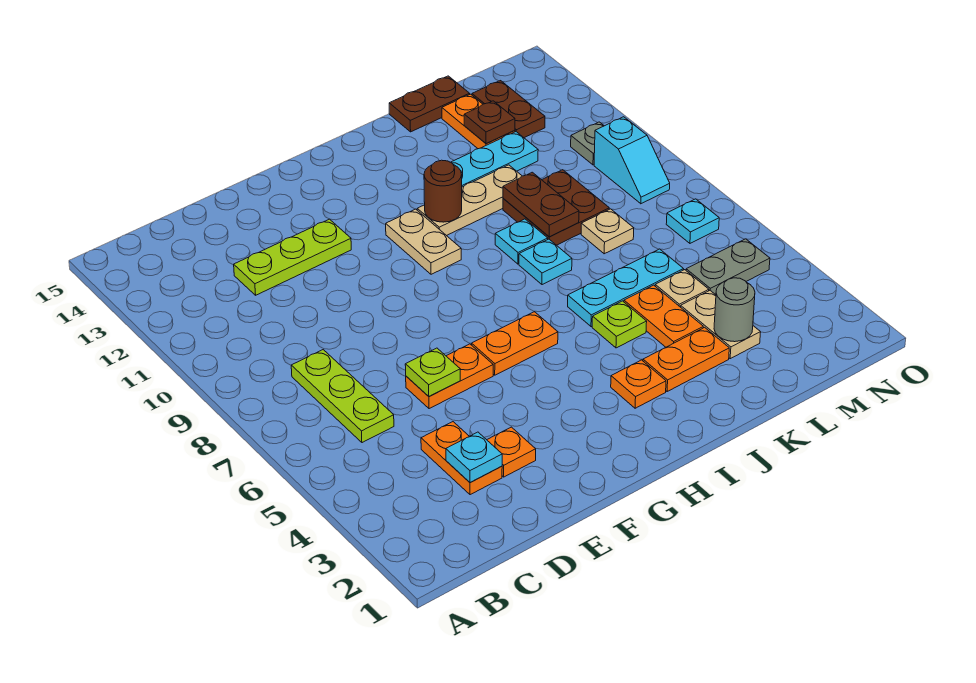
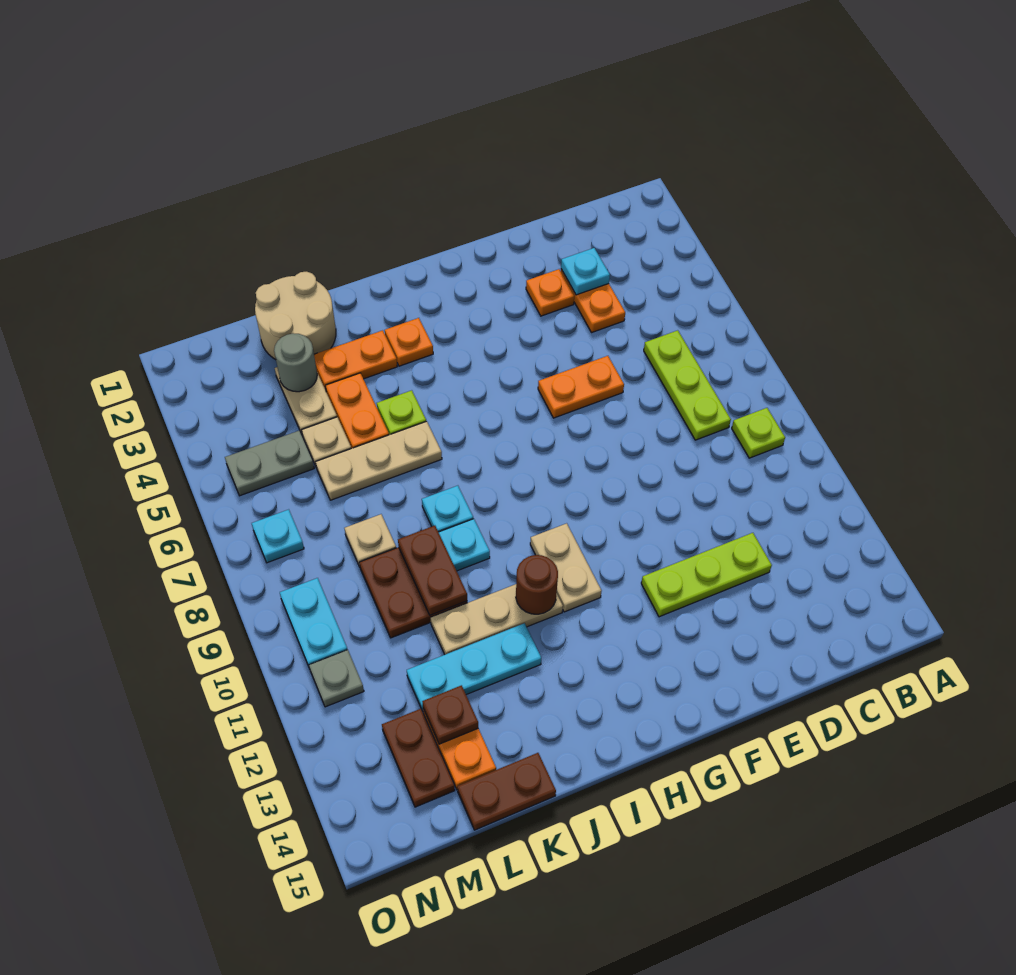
lime plate E6 level 2 -> lime plate B9 level 1
orange plate G6:H6 level 1 -> none
cyan plate J6:L6 level 1 -> tan plate J6:L6 level 1
none -> tan round brick K1:L2 level 1
cyan slope N9:N10 level 1 top 10 -> cyan plate N9:N10 level 1

